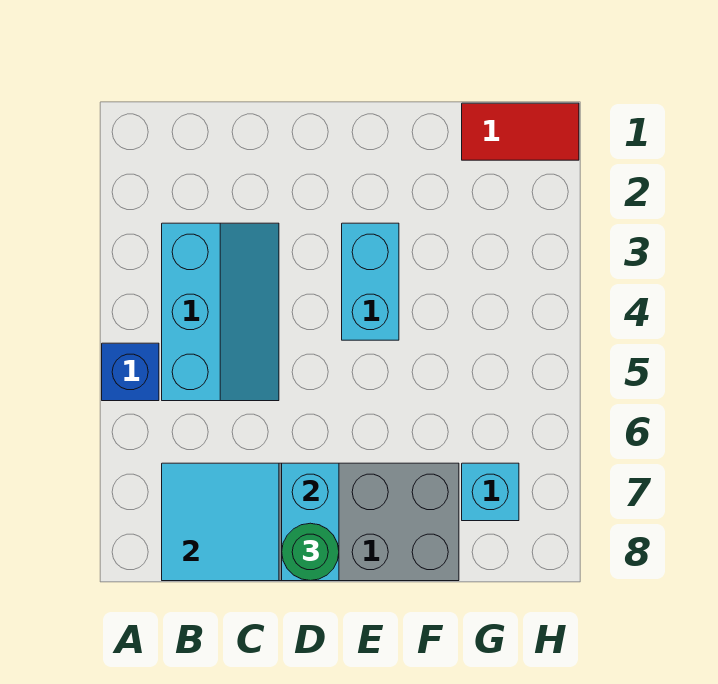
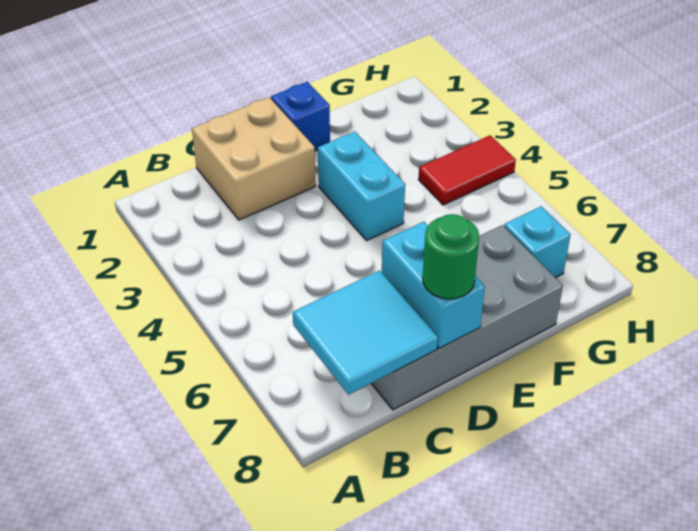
blue brick A5 level 1 -> blue brick E1 level 1
cyan slope B3:C5 level 1 top B -> none
none -> tan brick C1:D2 level 1
red tile G1:H1 level 1 -> red tile G4:H4 level 1

